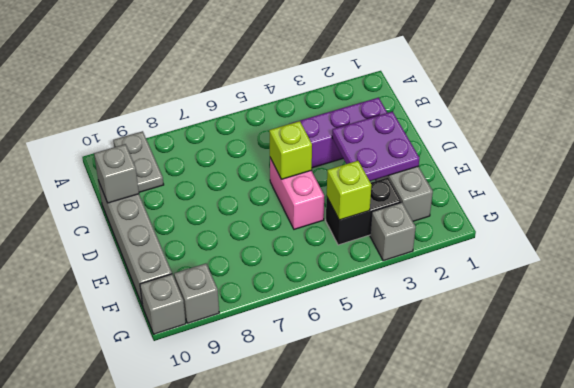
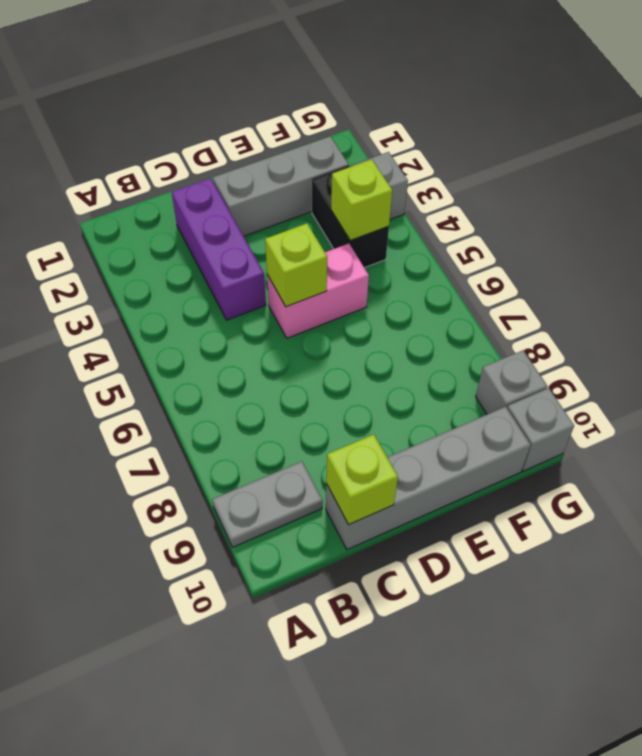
grey brick C10 level 2 -> lime brick C10 level 2
purple plate D2:E3 level 2 -> none

